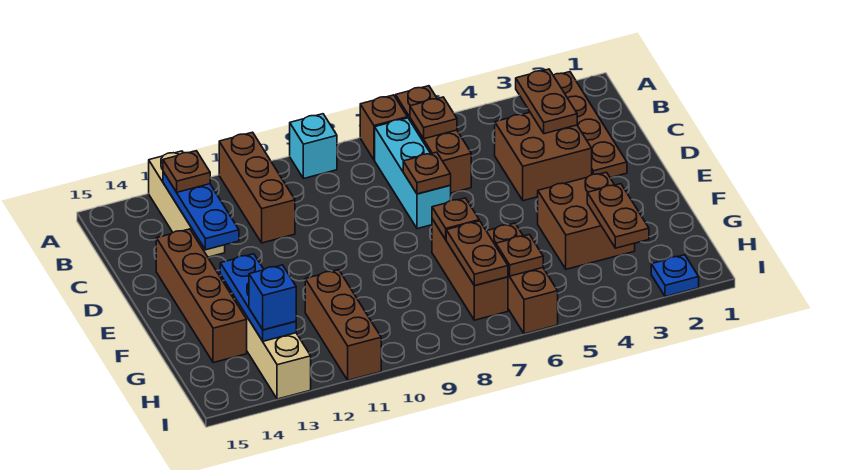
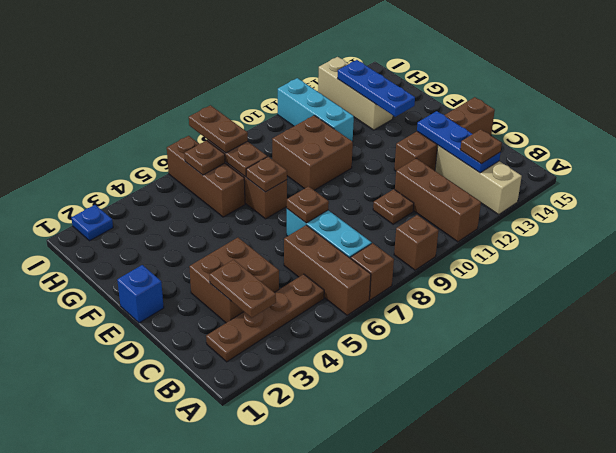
brown plate A2:D2 level 1 -> brown plate B2:B5 level 1
cyan brick A9 level 1 -> brown brick A9 level 1
brown plate B6 level 2 -> brown plate C10 level 1
brown brick D14:G14 level 1 -> brown brick D12:D15 level 1
brown brick F3:G4 level 1 -> brown brick F9:G10 level 1
brown plate G3:H3 level 2 -> brown plate H7:I7 level 3
brown brick G11:I11 level 1 -> cyan brick G11:I11 level 1
blue brick H13 level 3 -> blue brick E1 level 1

